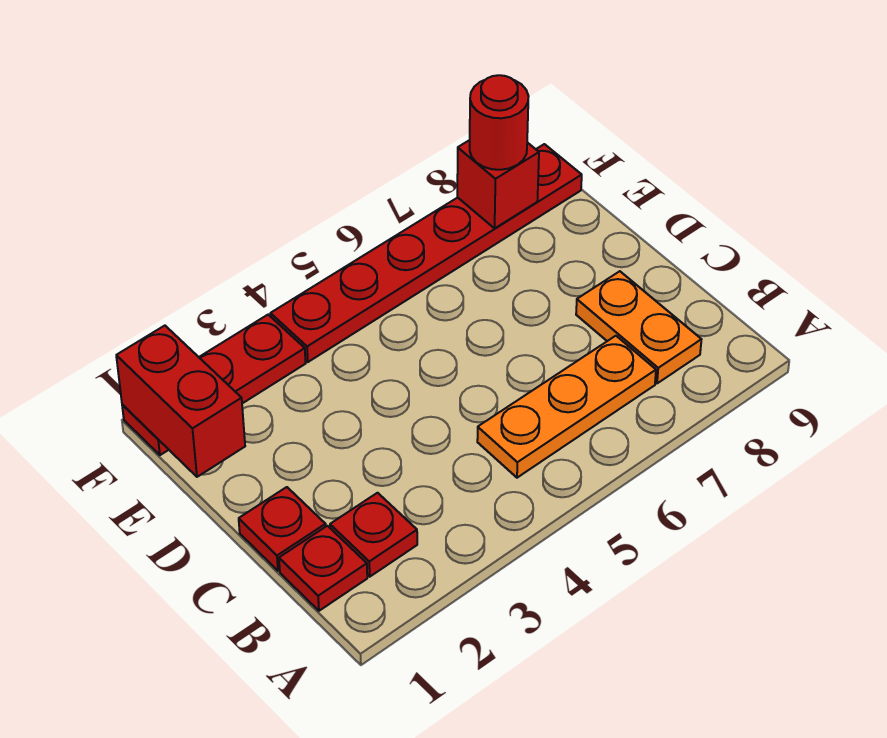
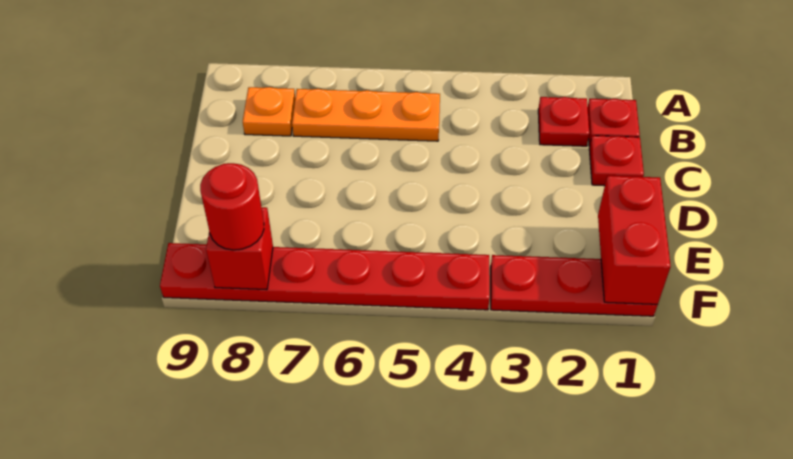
orange plate B8:C8 level 1 -> orange plate B8 level 1

